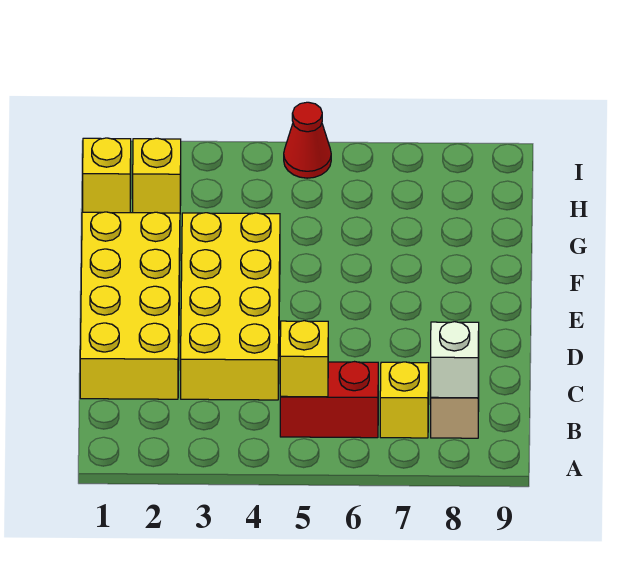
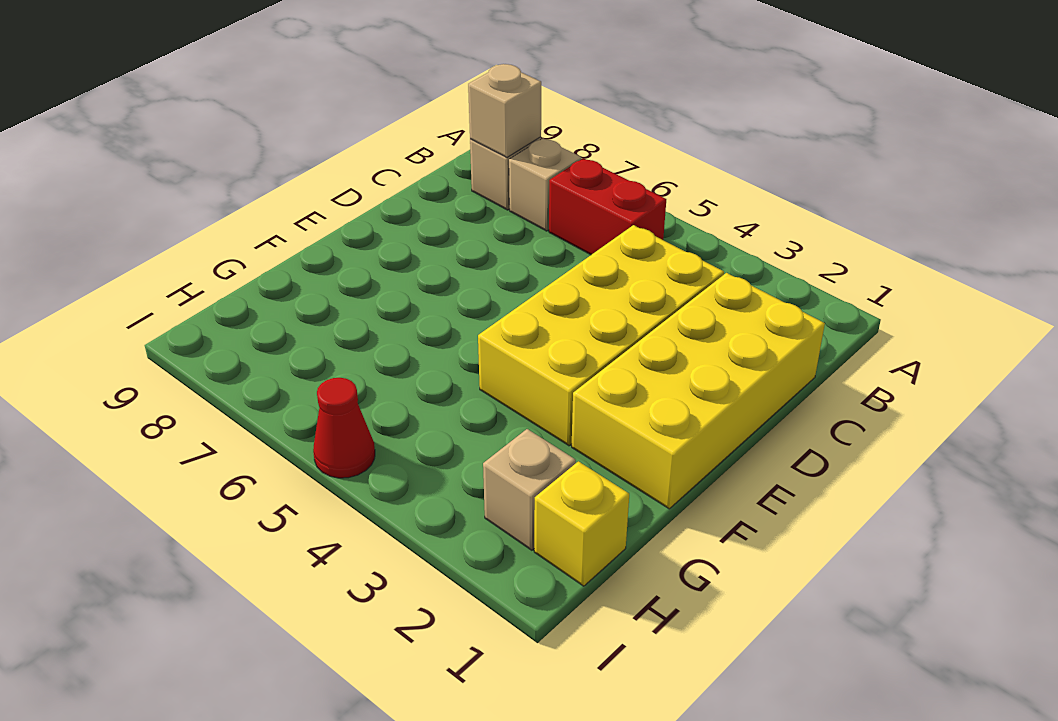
yellow brick B5 level 2 -> none
yellow brick B7 level 1 -> tan brick B7 level 1
white brick B8 level 2 -> tan brick B8 level 2
yellow brick H2 level 1 -> tan brick H2 level 1

